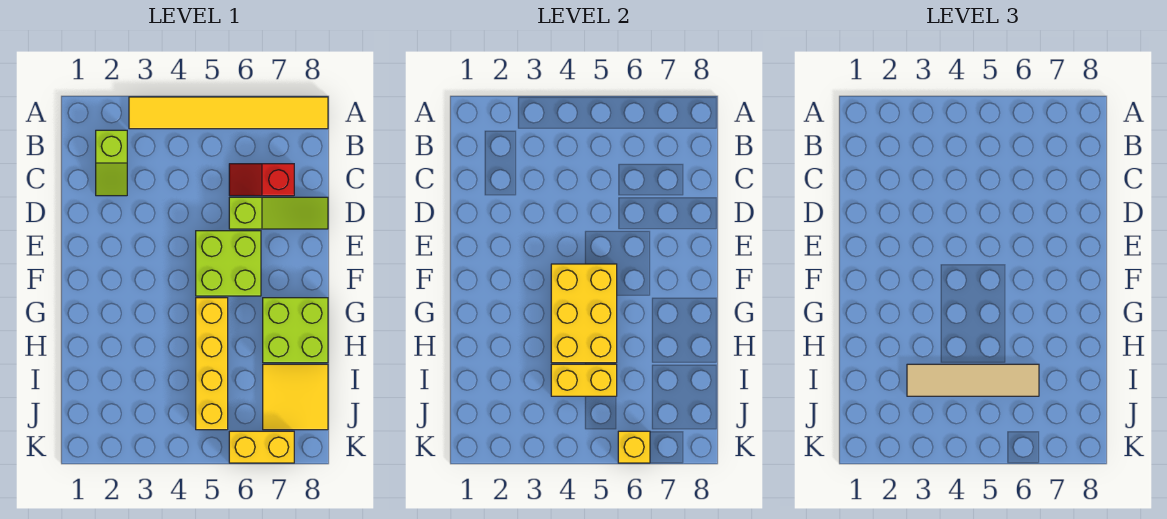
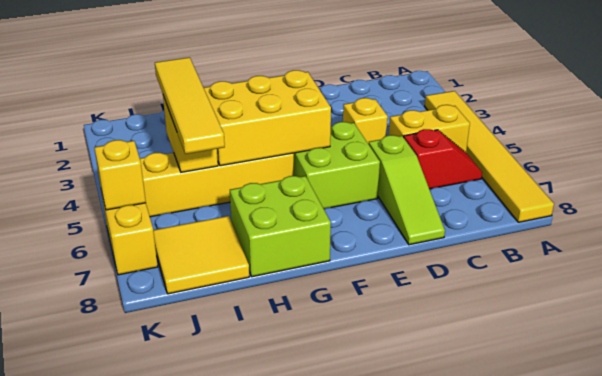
lime slope B2:C2 level 1 top B -> none
none -> yellow brick B5:C5 level 1
red slope C6:C7 level 1 top 7 -> red slope B6:C6 level 1 top C
none -> yellow brick D4 level 1
tan tile I3:I6 level 3 -> yellow tile I3:I6 level 3

